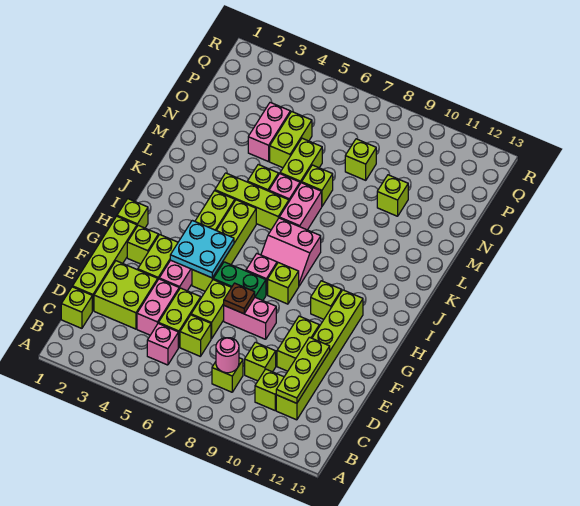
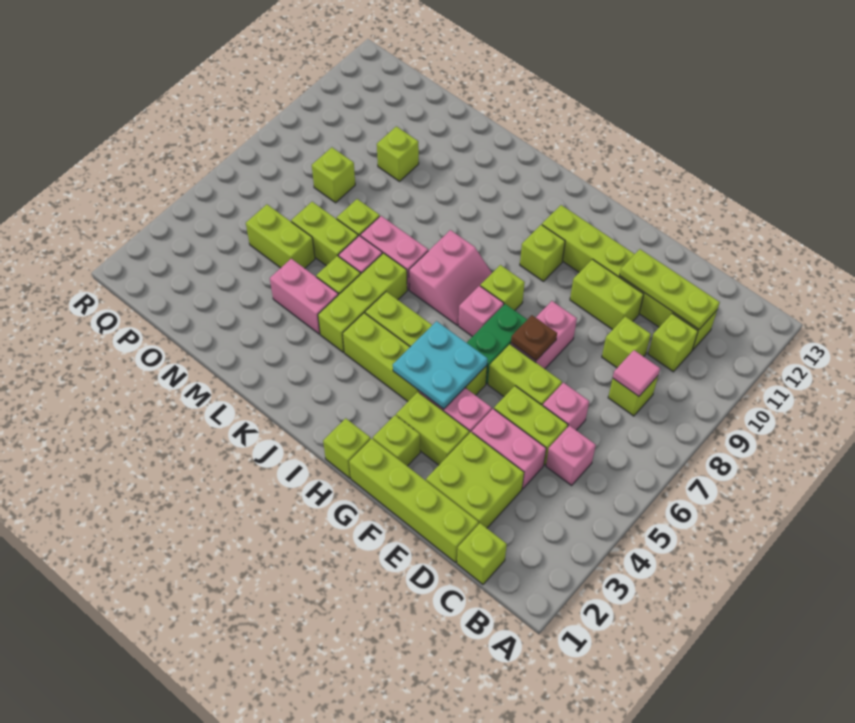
pink round brick C8 level 2 -> pink tile C8 level 2
lime brick D6 level 1 -> pink brick D6 level 1
pink brick N4:O4 level 1 -> pink brick L4:M4 level 1

